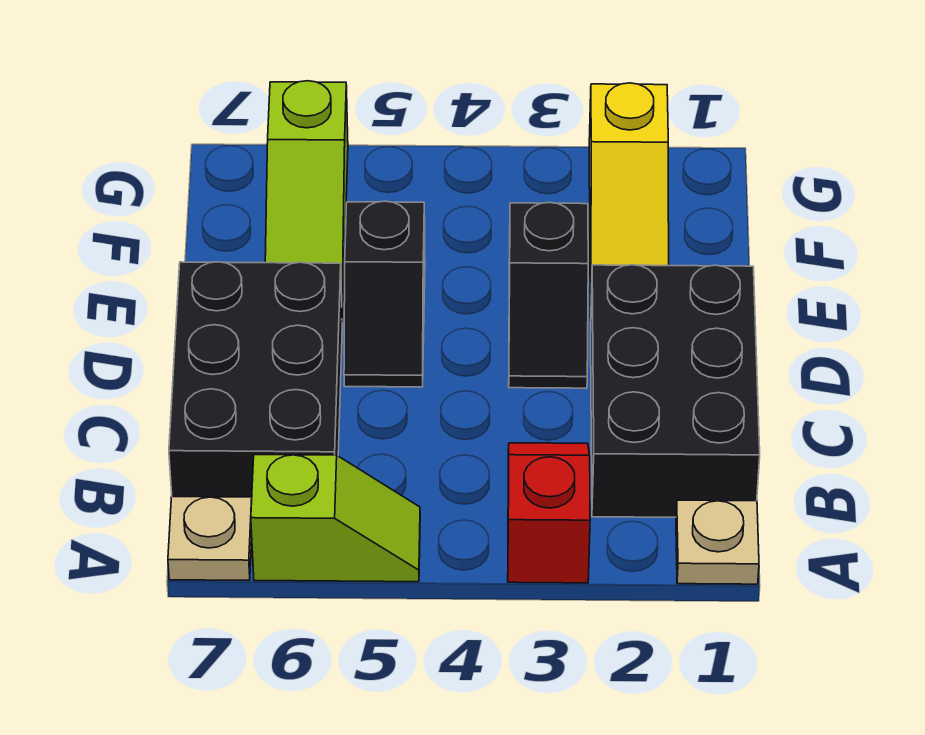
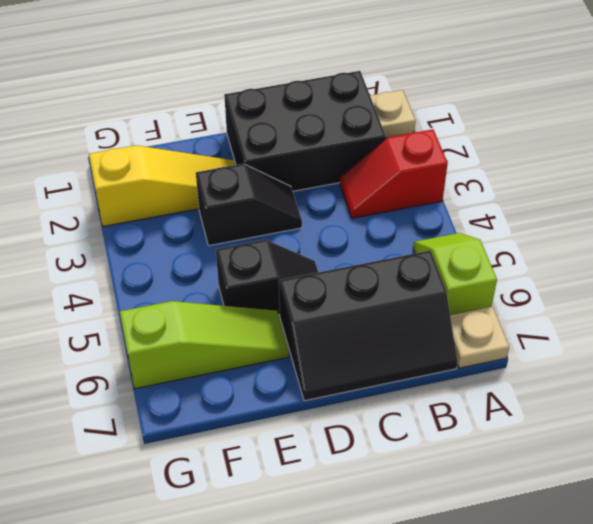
black brick B6:D7 level 1 -> black slope B6:D7 level 1 top 6

